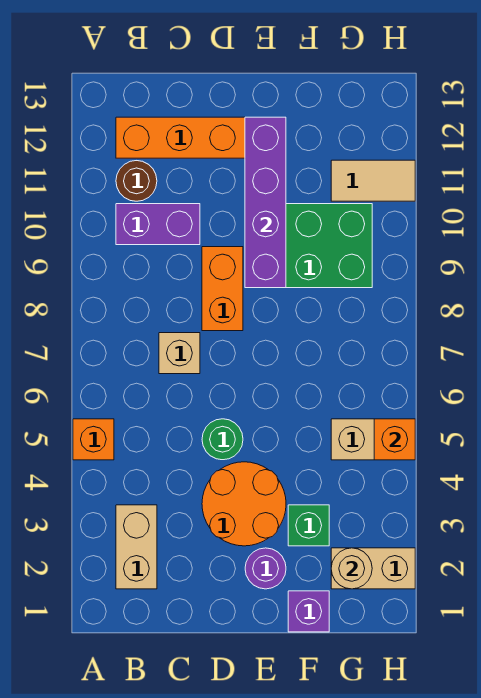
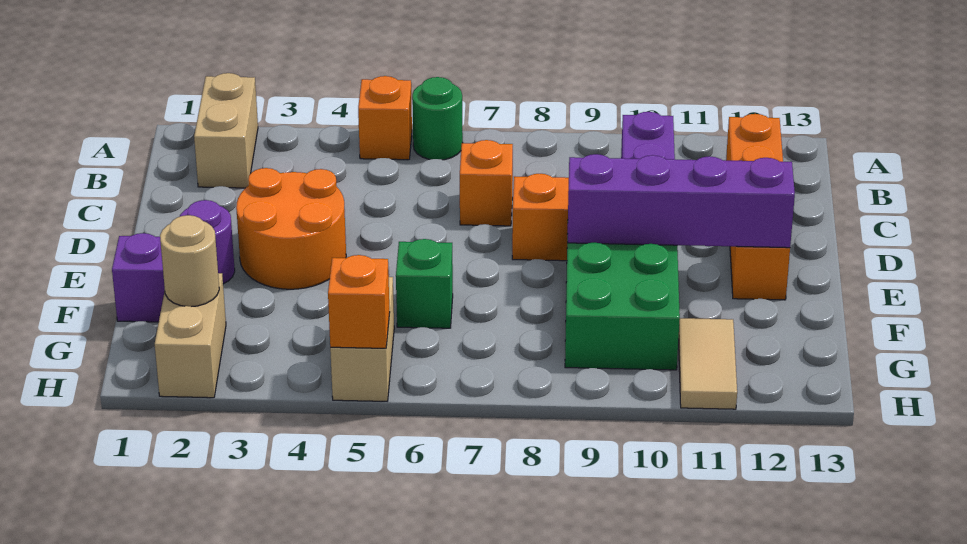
tan brick B2:B3 level 1 -> tan brick A2:B2 level 1
brown round brick B11 level 1 -> none
tan brick C7 level 1 -> orange brick C7 level 1
green round brick D5 level 1 -> green round brick A6 level 1
green brick F3 level 1 -> green brick F6 level 1

